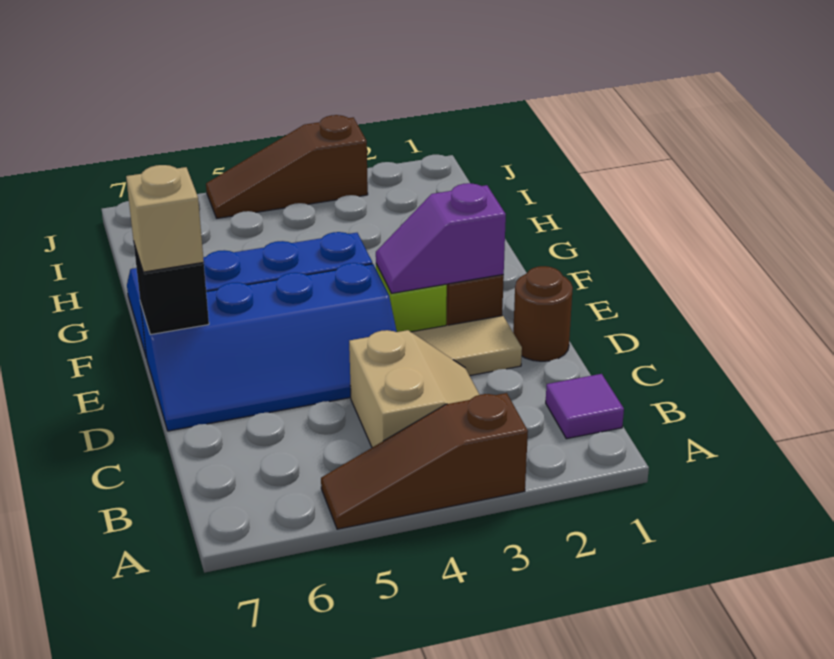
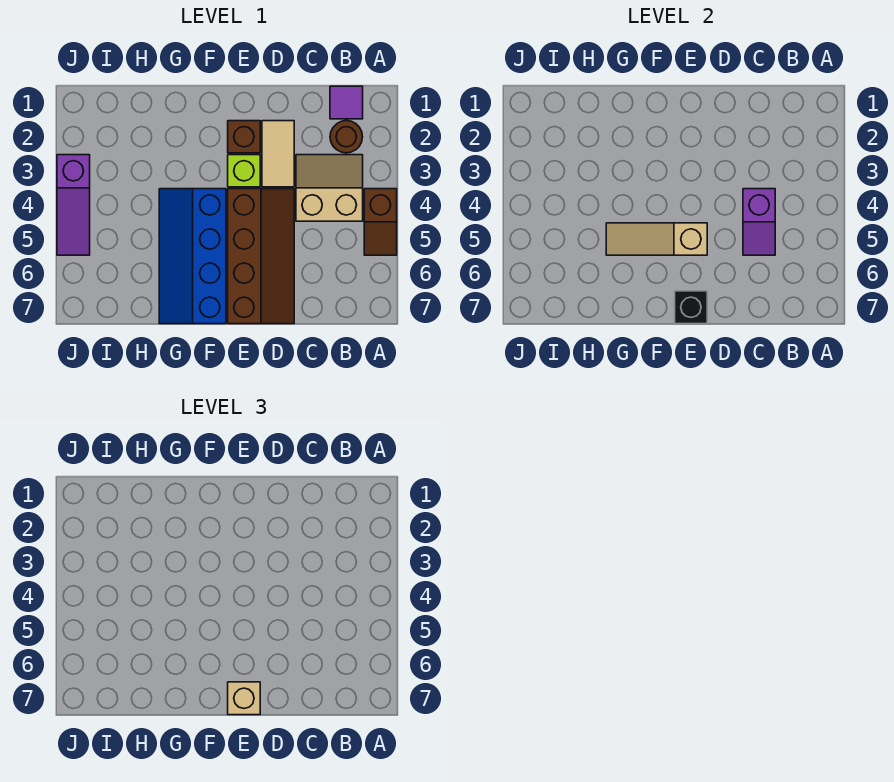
brown slope A3:A5 level 1 top 3 -> brown slope A4:A5 level 1 top 4
brown round brick D1 level 1 -> brown round brick B2 level 1
blue slope D4:E7 level 1 top E -> brown slope D4:E7 level 1 top E
purple slope E2:E3 level 2 top 2 -> purple slope C4:C5 level 2 top 4
none -> tan slope E5:G5 level 2 top E
brown slope J3:J5 level 1 top 3 -> purple slope J3:J5 level 1 top 3

